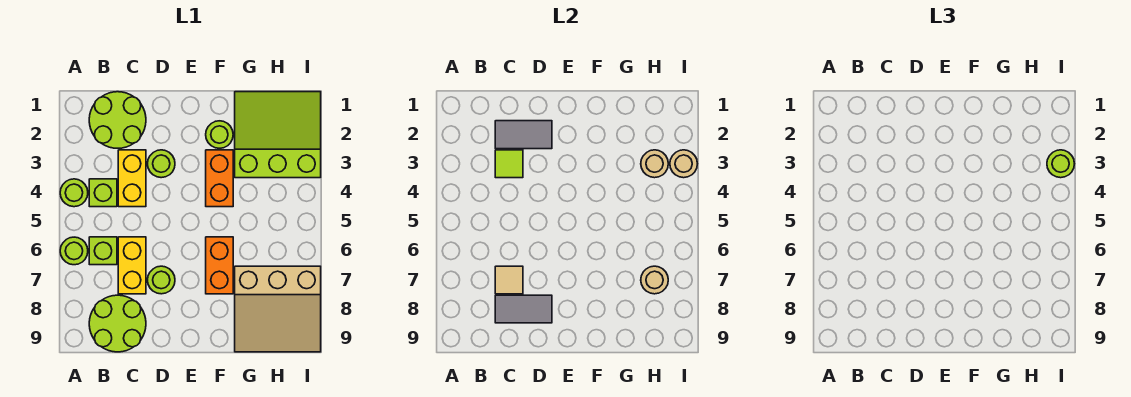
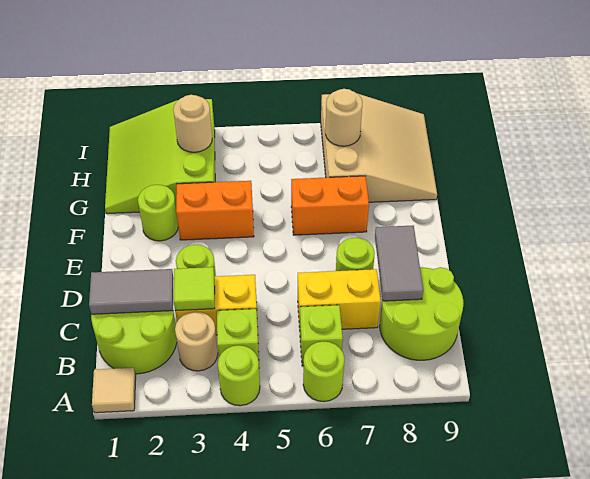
grey tile C2:D2 level 2 -> grey tile C1:C2 level 2
tan tile C7 level 2 -> tan tile A1 level 1
tan round brick I3 level 2 -> tan round brick B3 level 1
lime round brick I3 level 3 -> none

